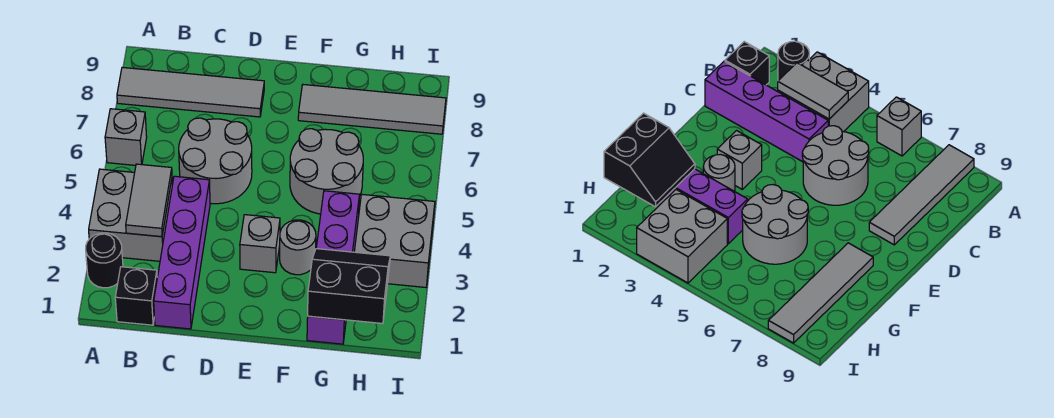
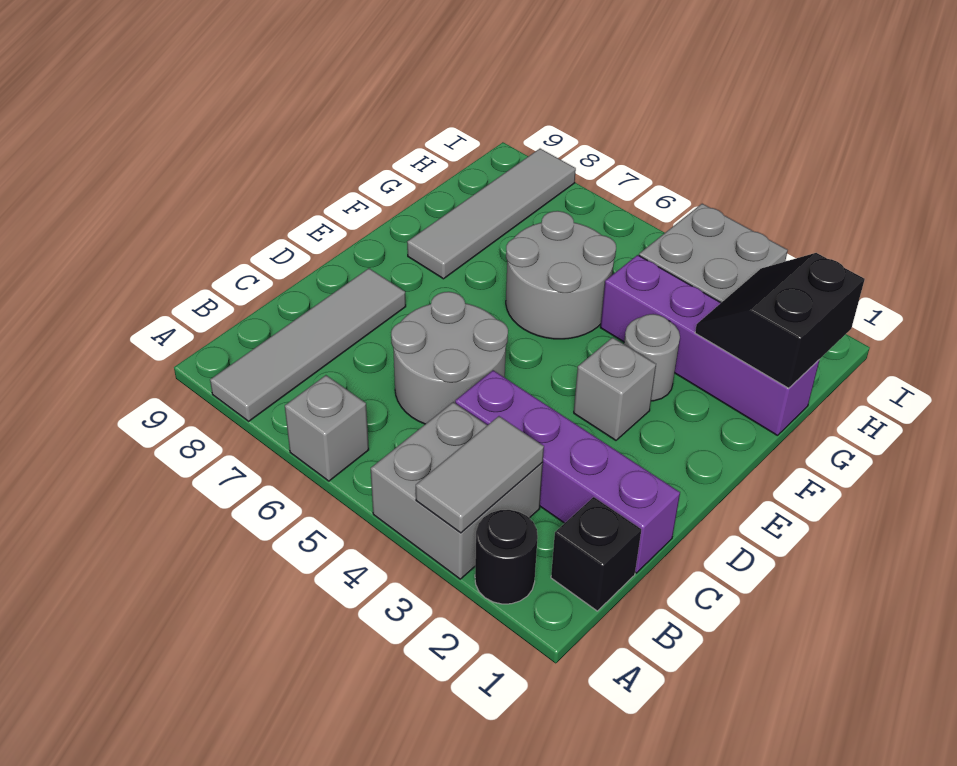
grey tile B3:B4 level 2 -> grey tile A3:B3 level 2

